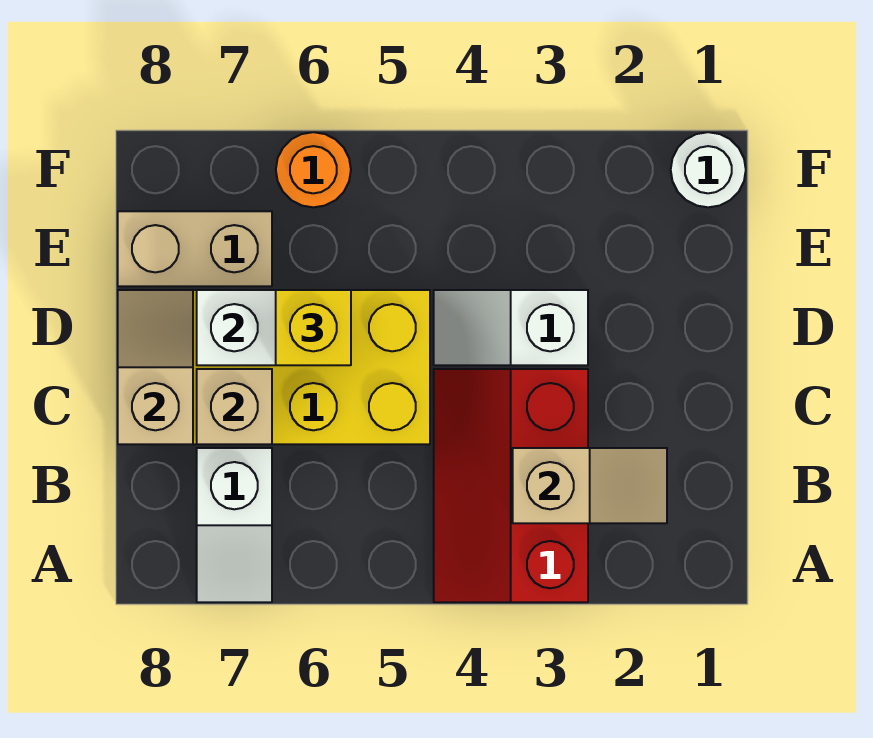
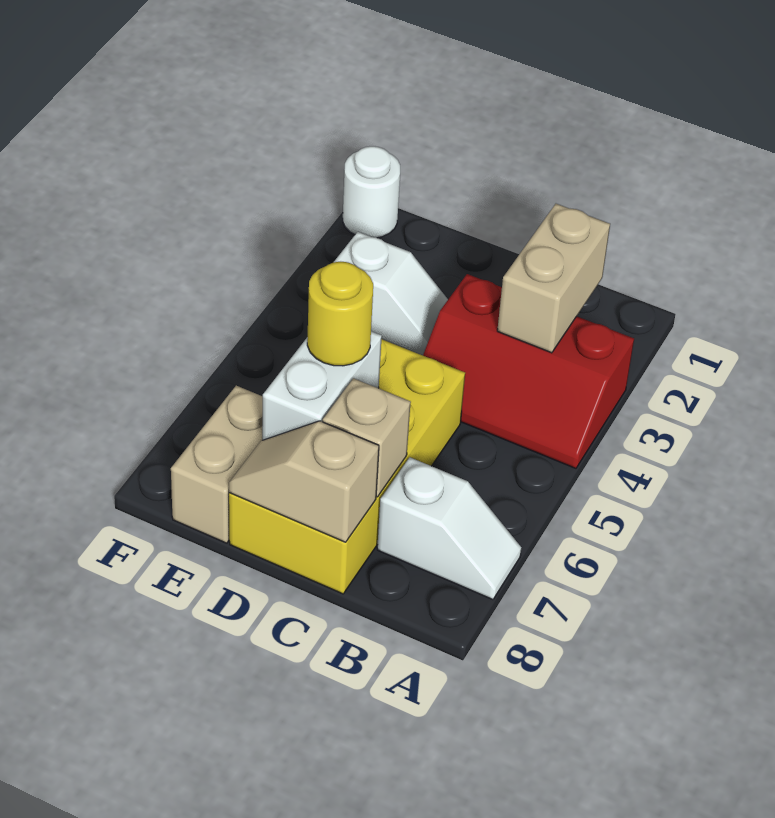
tan slope B2:B3 level 2 top 3 -> tan brick B2:B3 level 2
white slope D3:D4 level 1 top 3 -> white slope D3:E3 level 1 top E
yellow brick D6 level 3 -> yellow round brick D6 level 3
orange round brick F6 level 1 -> none

